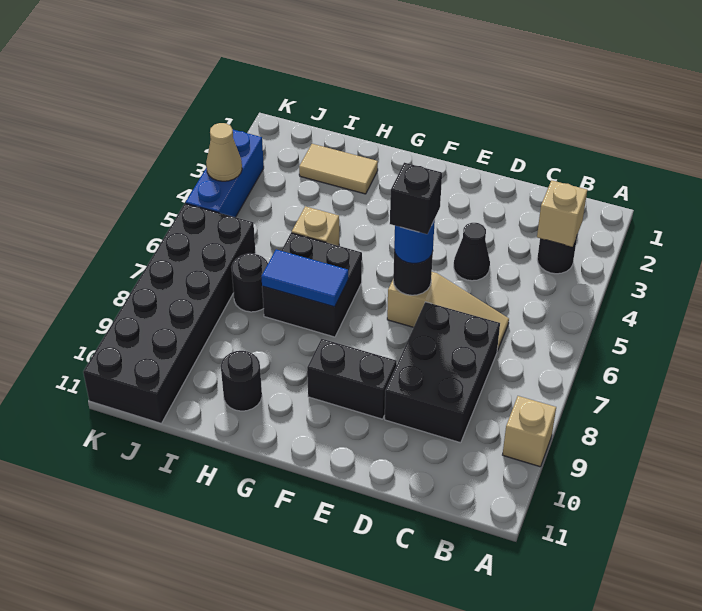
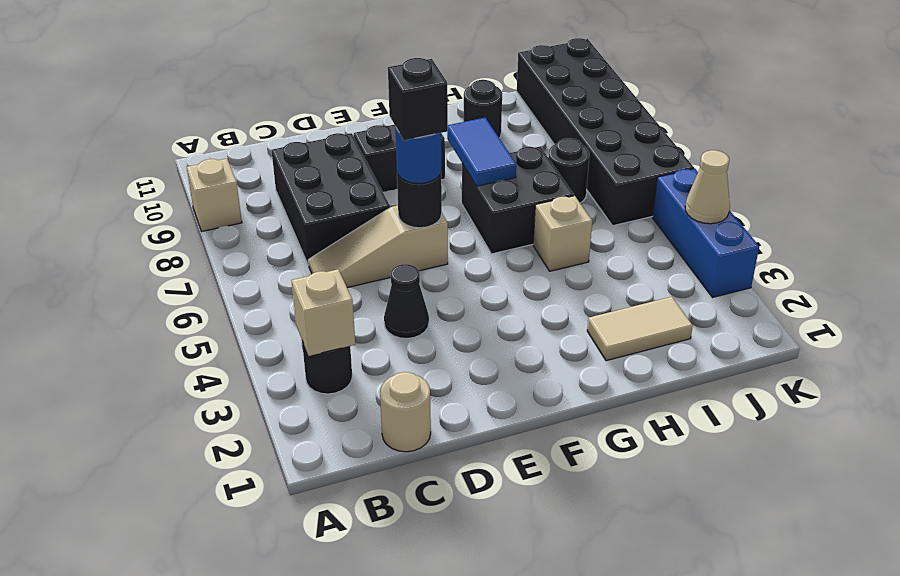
none -> tan round brick C1 level 1
blue tile G7:H7 level 2 -> blue tile G7:G8 level 2

